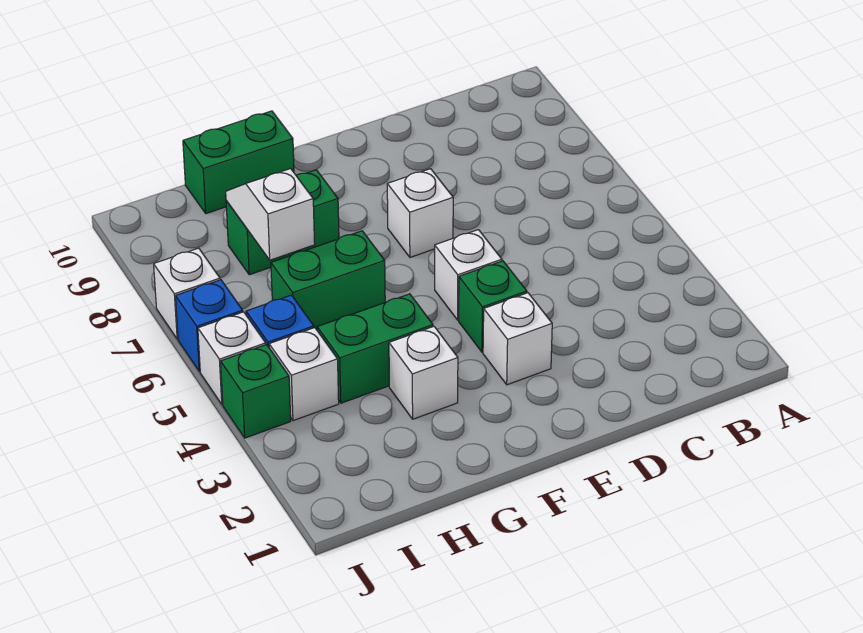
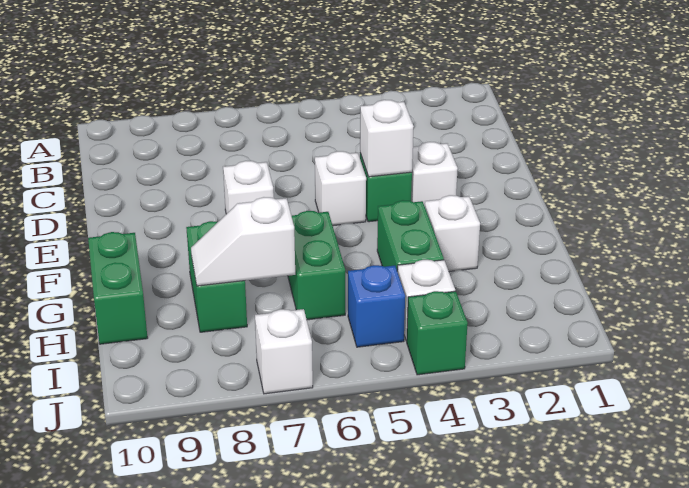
white brick J5 level 1 -> white brick E4 level 2
blue brick J6 level 1 -> none

